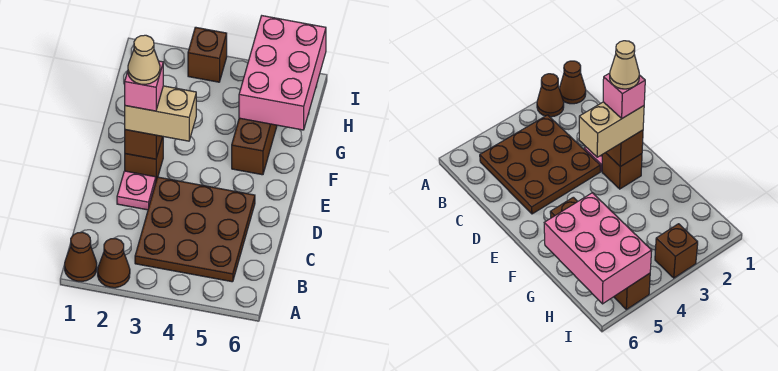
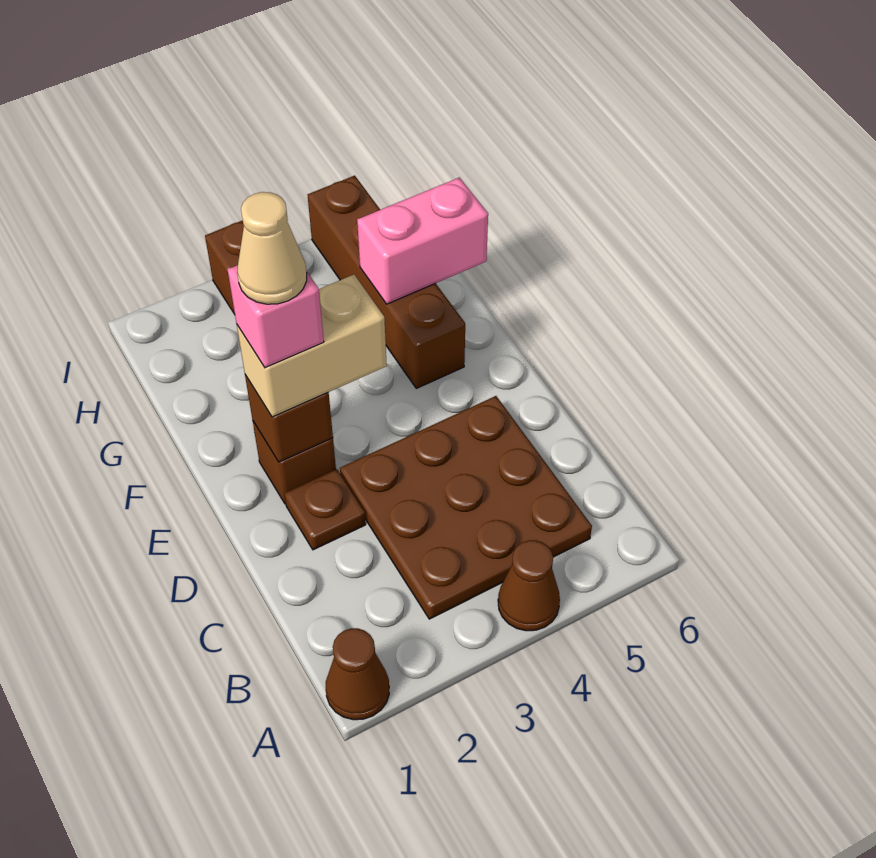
brown cone A2 level 1 -> brown cone A4 level 1
pink plate D2 level 1 -> brown plate D2 level 1
pink brick G5:I6 level 2 -> pink brick G5:G6 level 2

